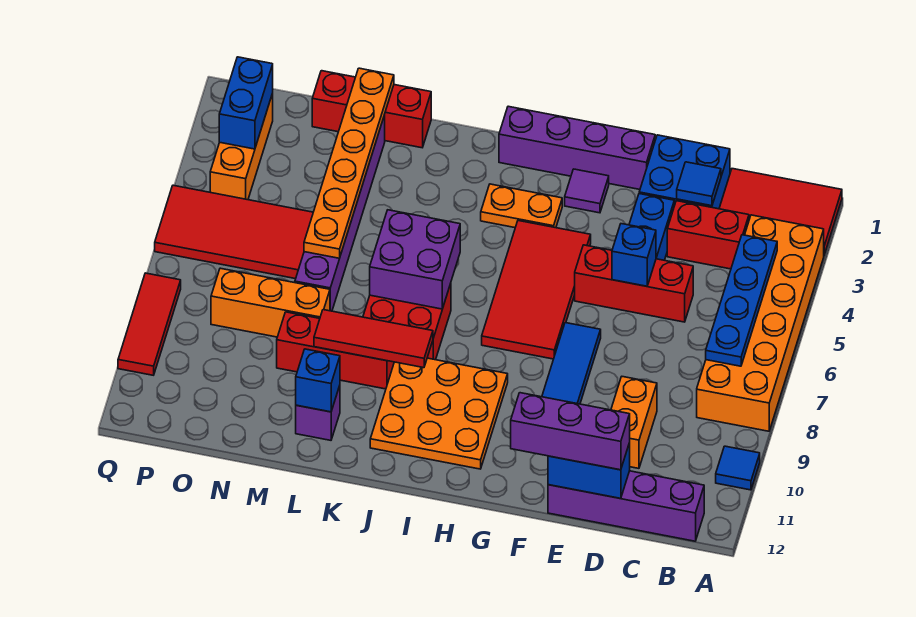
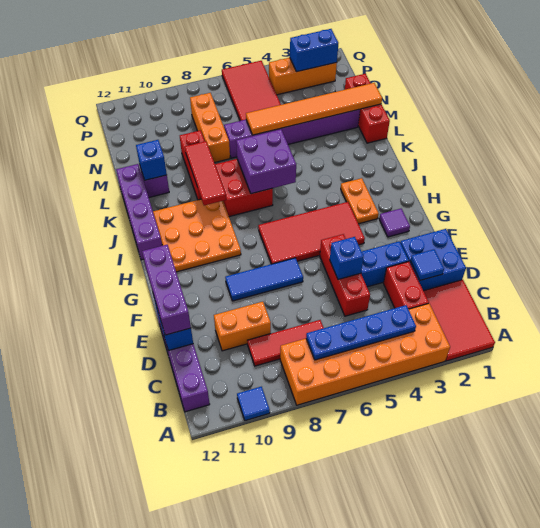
purple brick F1:I1 level 1 -> purple brick I12:L12 level 1
orange plate M1:M6 level 2 -> orange tile M1:M6 level 2
red tile Q8:Q10 level 1 -> red tile C7:C9 level 1

